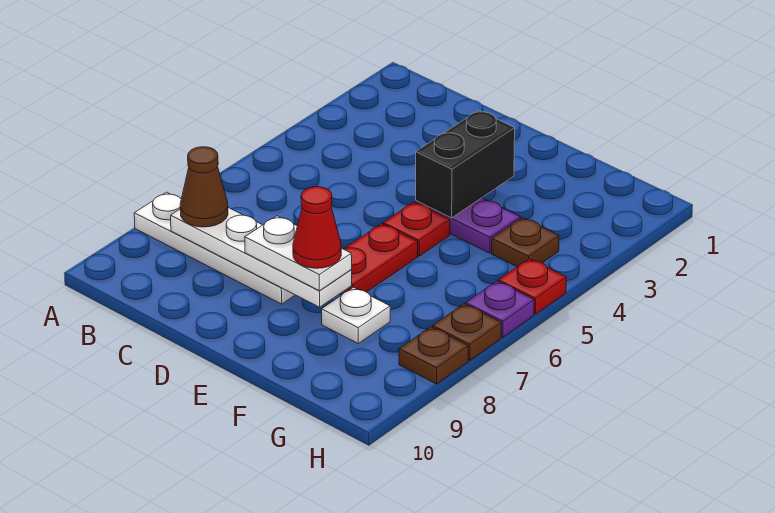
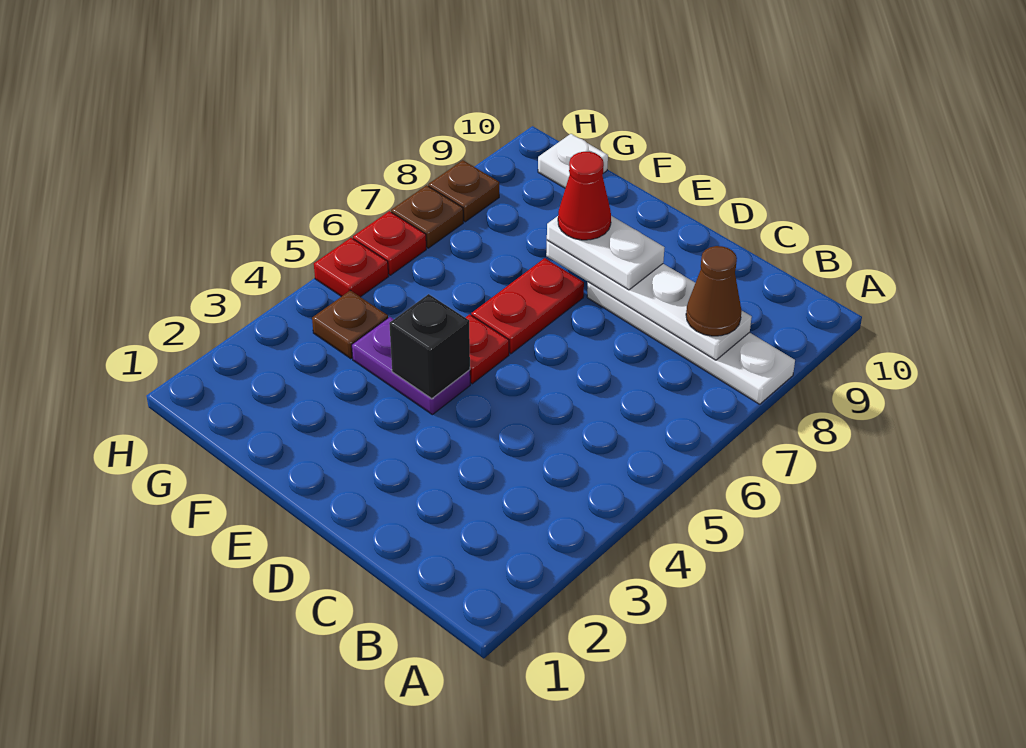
black brick E3:E4 level 2 -> black brick E4 level 2
white plate F8 level 1 -> white plate G10 level 1
purple plate H6 level 1 -> red plate H6 level 1

